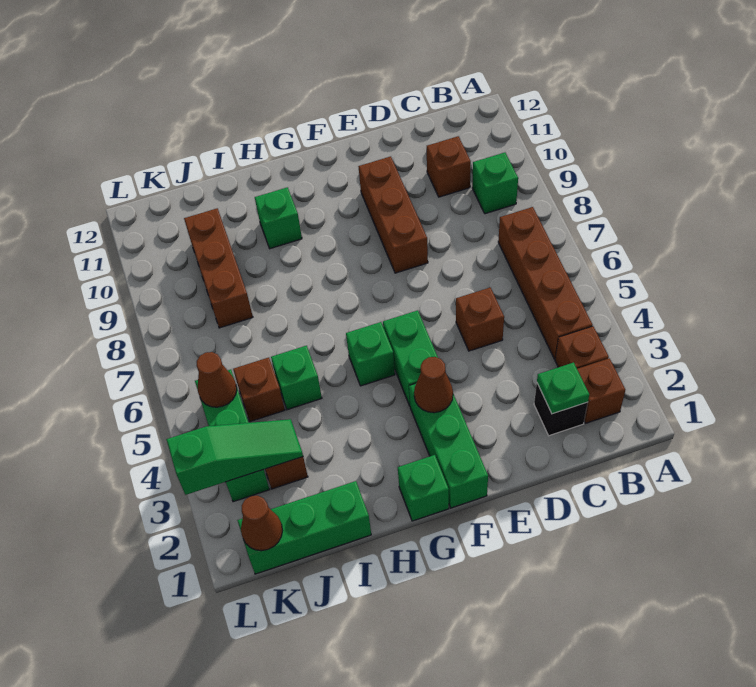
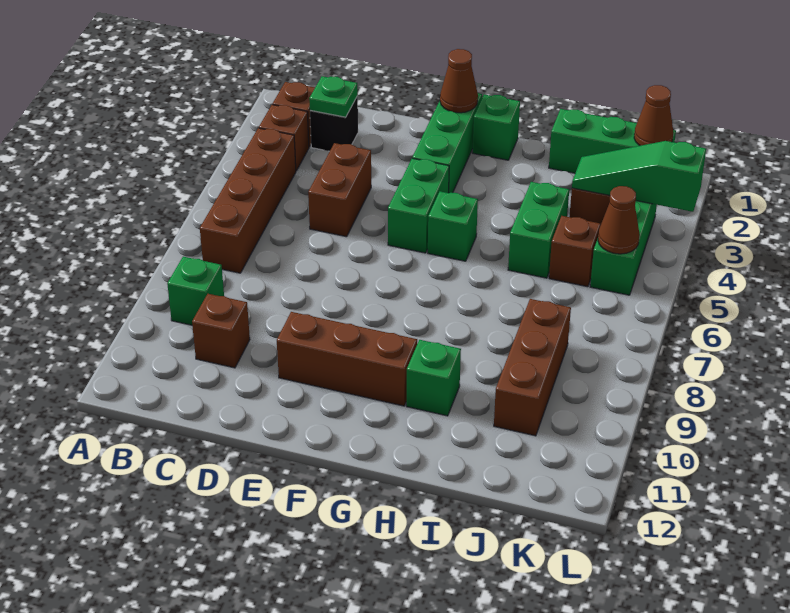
brown brick D5 level 1 -> brown brick D4:D5 level 1
brown brick E8:E10 level 1 -> brown brick E10:G10 level 1
brown cone F3 level 2 -> brown cone F1 level 2
green brick I5 level 1 -> green brick I4:I5 level 1

